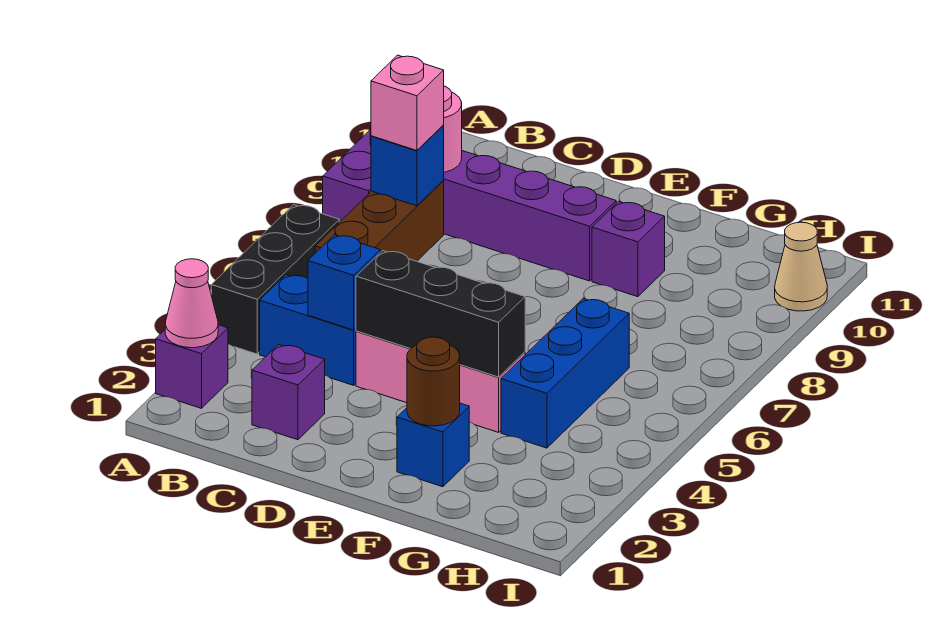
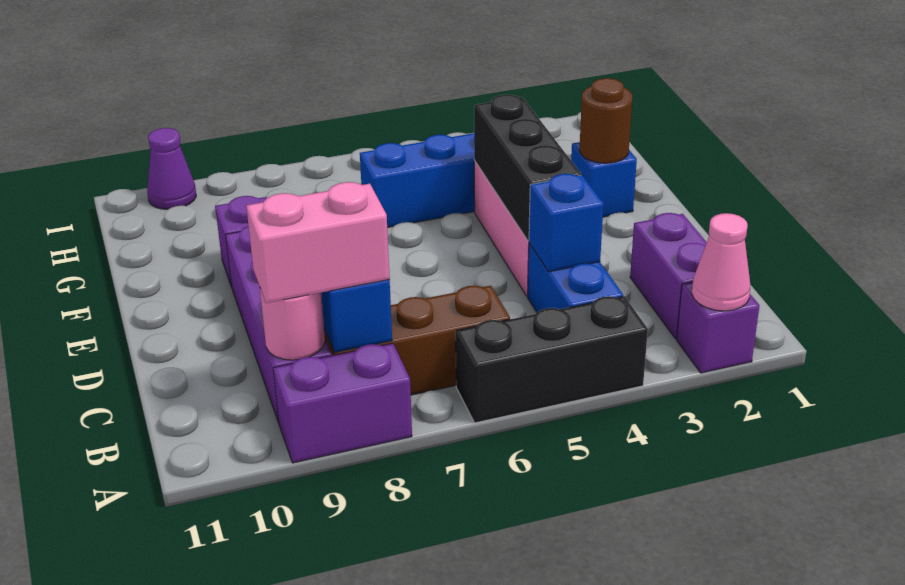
pink brick B8 level 3 -> pink brick B8:B9 level 3
purple brick C2 level 1 -> purple brick B2:C2 level 1
tan cone I10 level 1 -> purple cone I10 level 1

